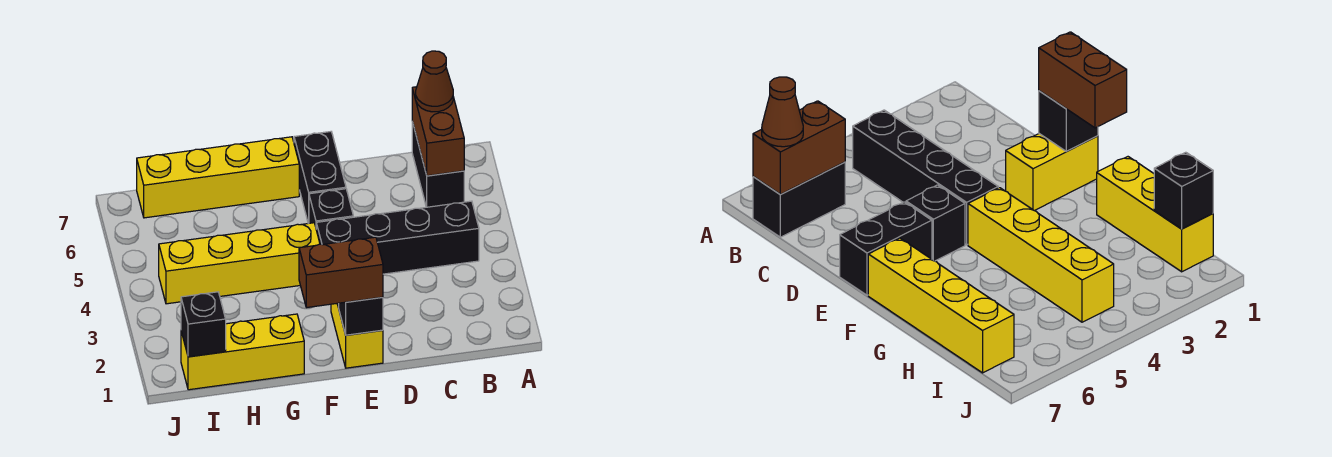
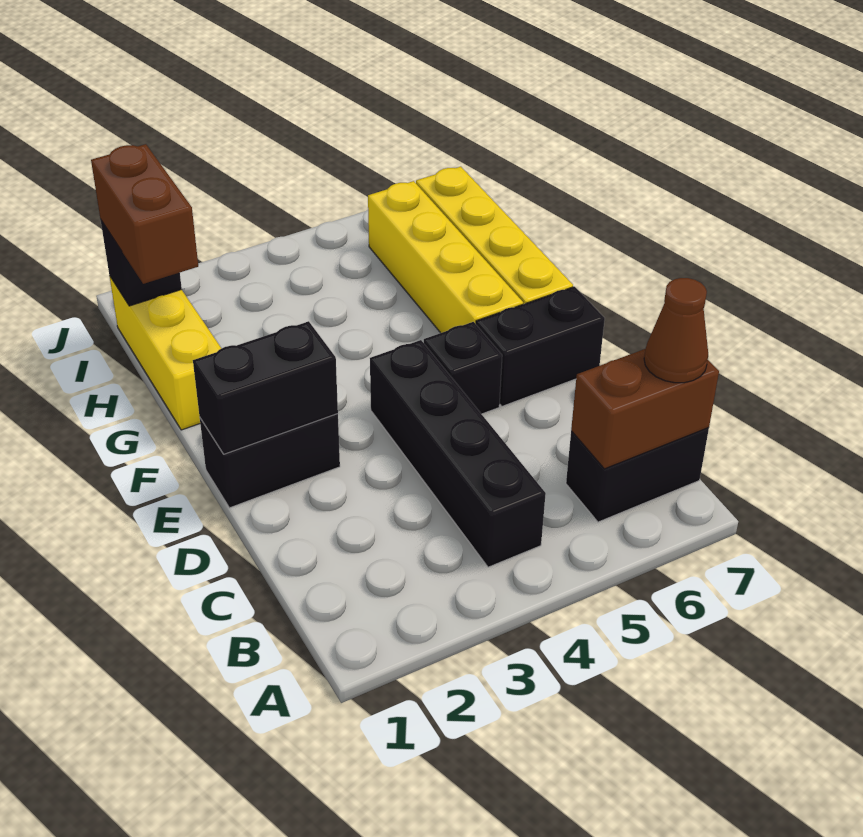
yellow brick E1:E2 level 1 -> black brick E1:E2 level 1
black brick E1 level 2 -> black brick E1:E2 level 2
brown brick E1:F1 level 3 -> brown brick H1:I1 level 3
yellow brick F4:I4 level 1 -> yellow brick F6:I6 level 1

